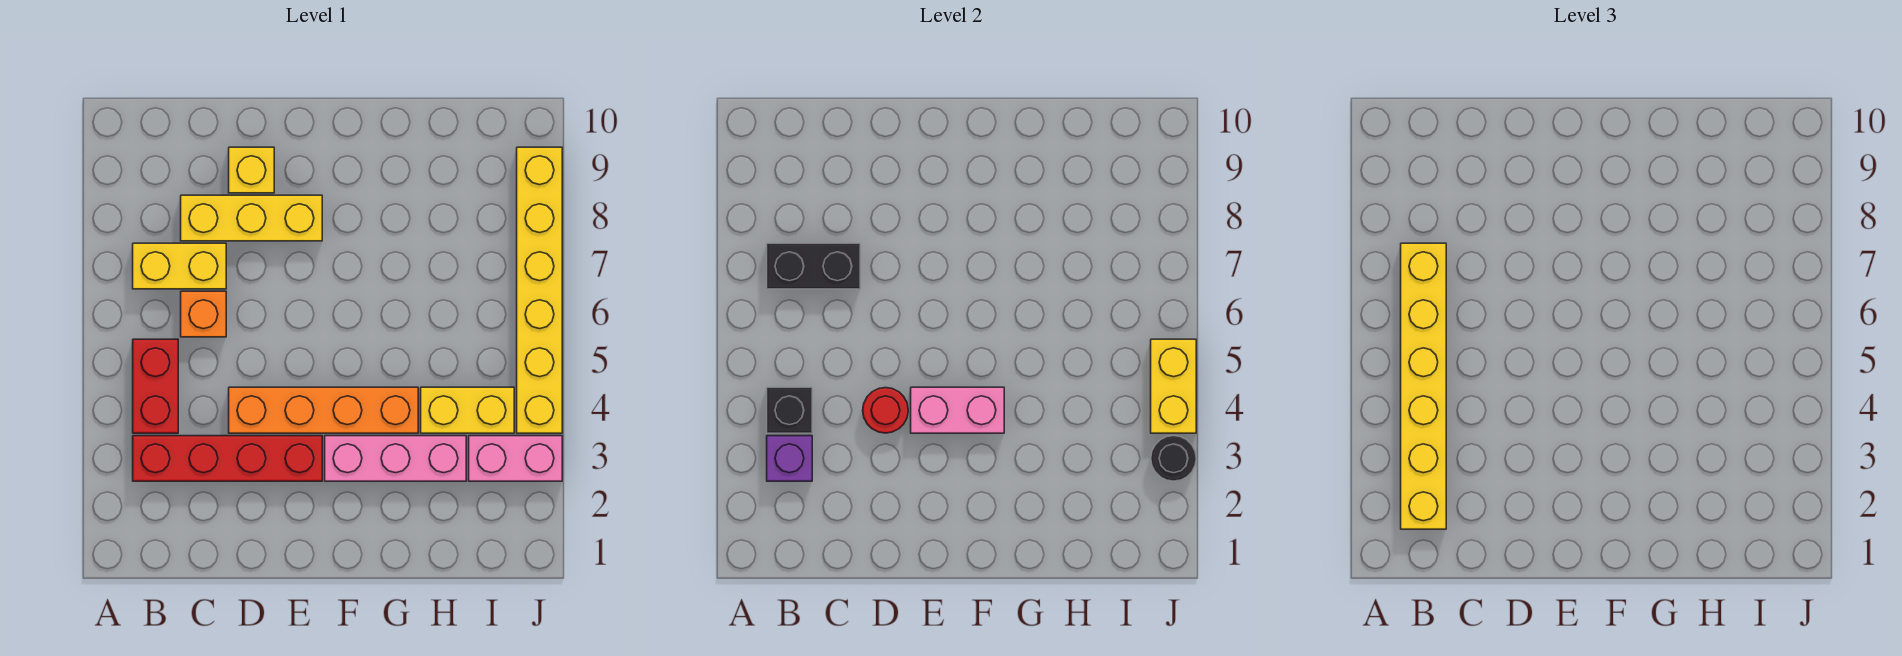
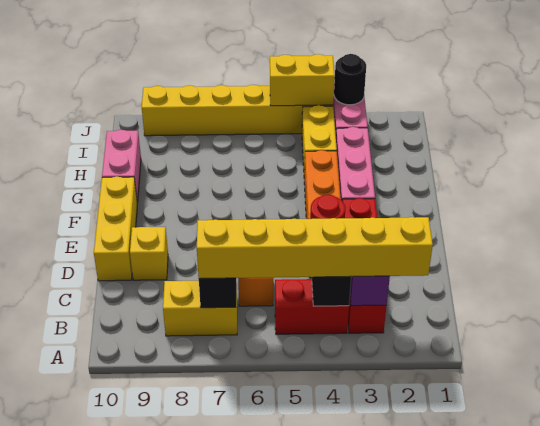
yellow brick B7:C7 level 1 -> yellow brick B7:B8 level 1
yellow brick C8:E8 level 1 -> yellow brick D10:F10 level 1
pink brick E4:F4 level 2 -> pink brick G10:H10 level 1

